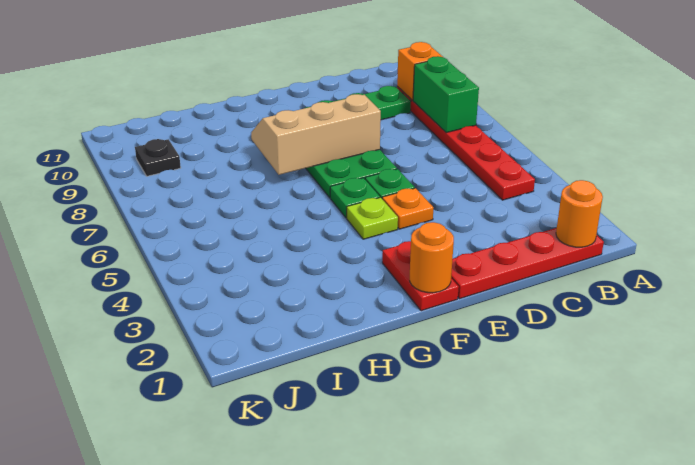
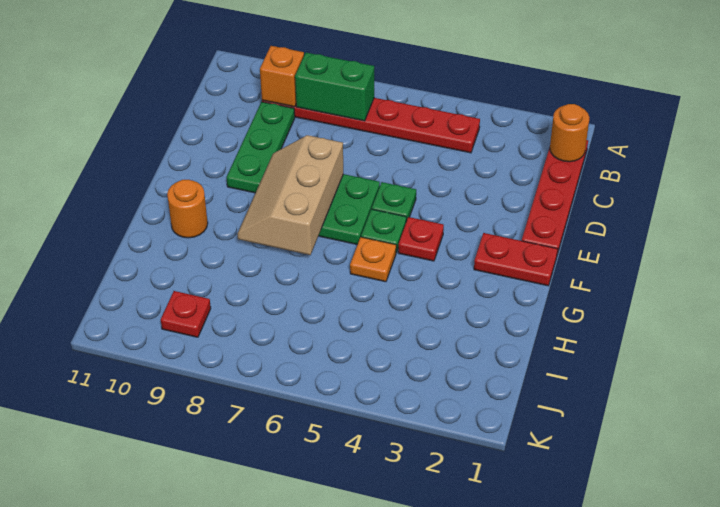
orange plate E4 level 1 -> orange plate G5 level 1
orange round brick F1 level 2 -> orange round brick G10 level 1
lime plate F4 level 1 -> red plate F4 level 1
black plate J9 level 1 -> red plate J9 level 1

